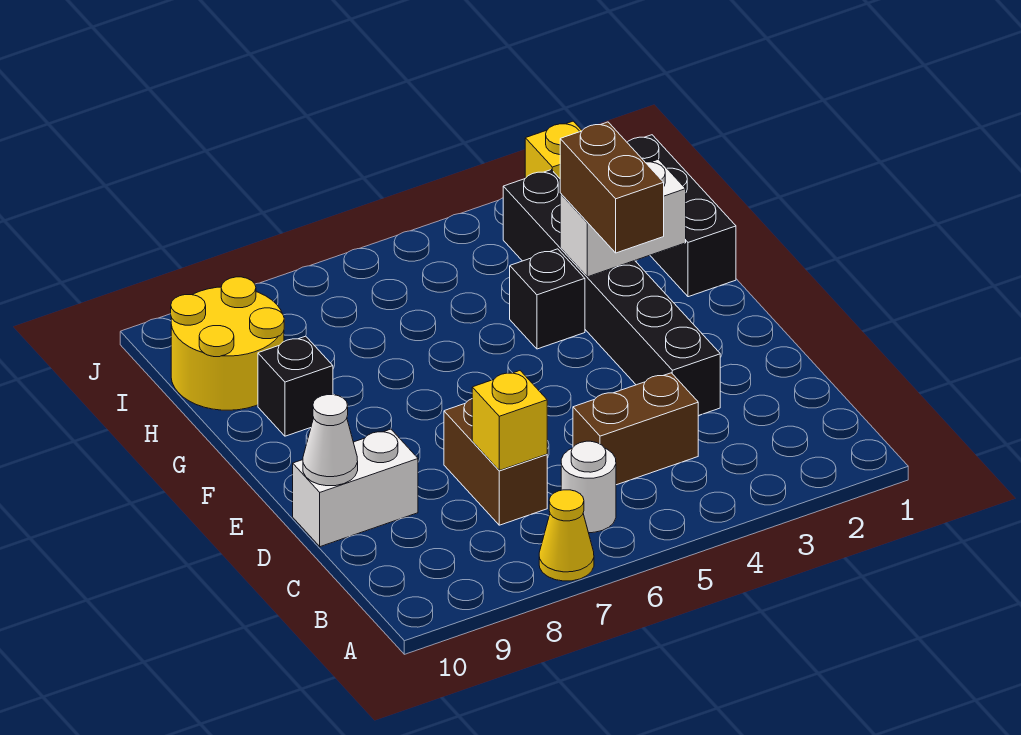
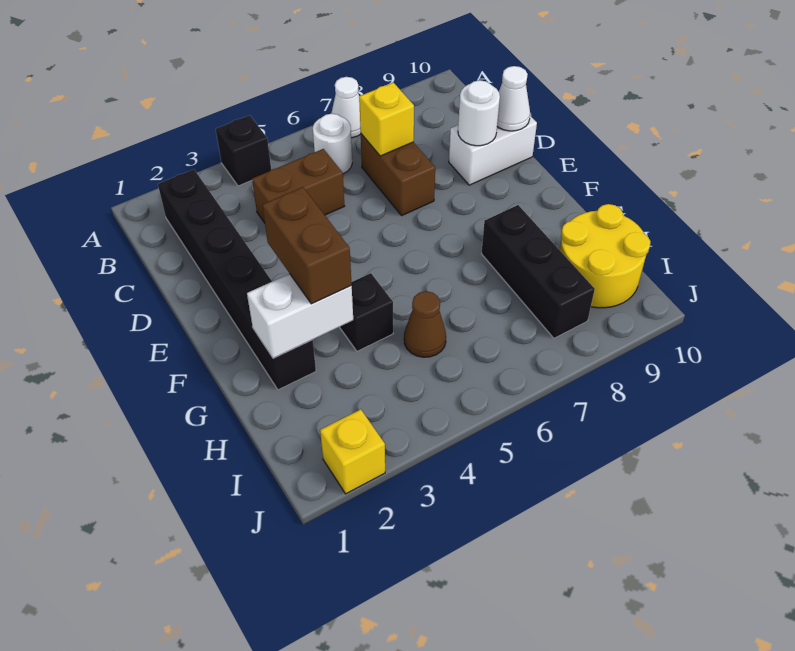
yellow cone A7 level 1 -> white cone A7 level 1
black brick D3:I3 level 1 -> black brick B2:G2 level 1
none -> white round brick D9 level 2
black brick G1:I1 level 1 -> black brick G8:I8 level 1
black brick G9 level 1 -> black brick A4 level 1
none -> brown cone H5 level 1

